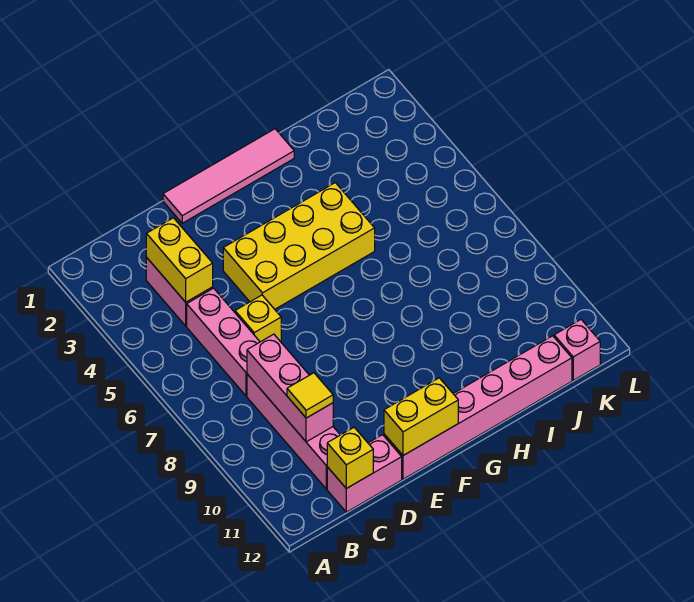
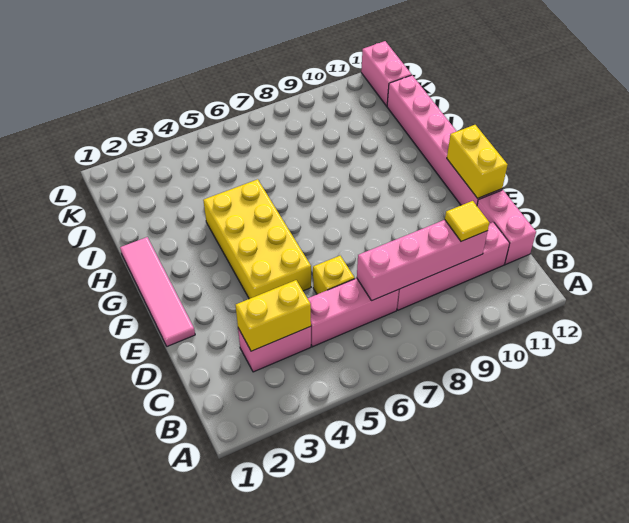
pink brick C8:C10 level 2 -> pink brick C7:C10 level 2
yellow brick C12 level 2 -> none
pink brick K12 level 1 -> pink brick K12:L12 level 1

